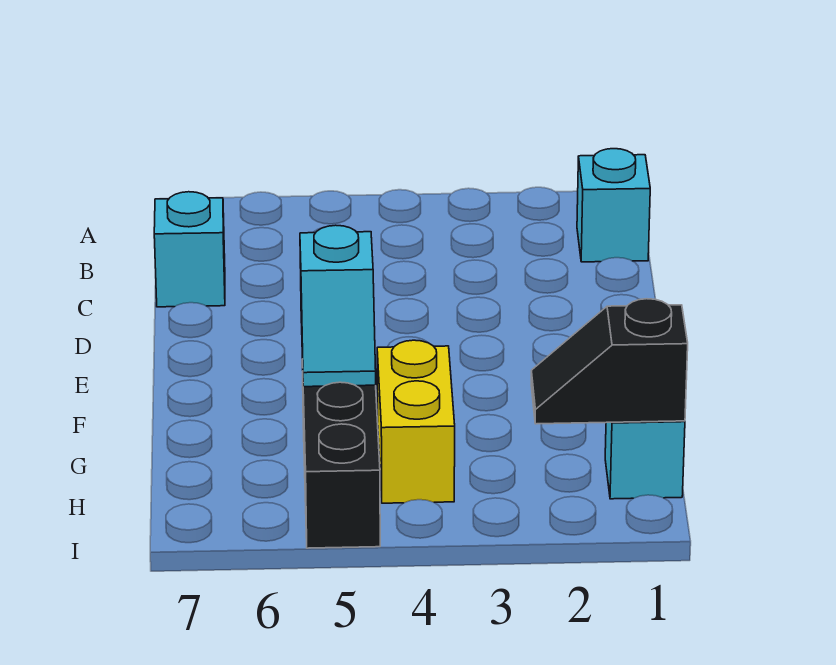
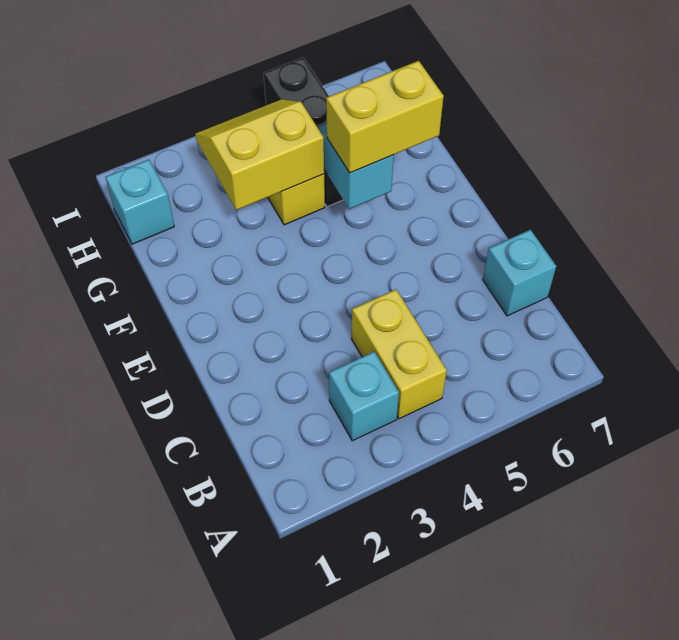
cyan brick B1 level 1 -> cyan brick B3 level 1
none -> yellow brick B4:C4 level 1
none -> yellow brick F5:F6 level 3
none -> yellow slope G3:H4 level 2 top G
black slope H1:H2 level 2 top 1 -> none

